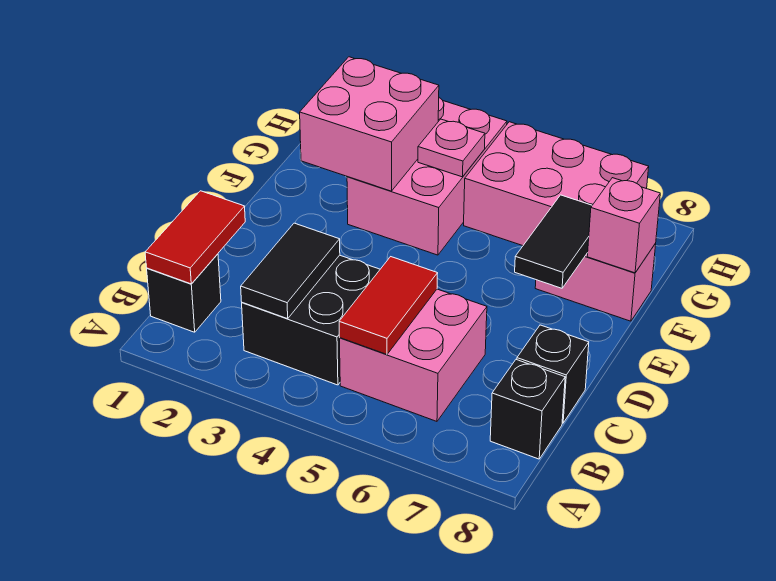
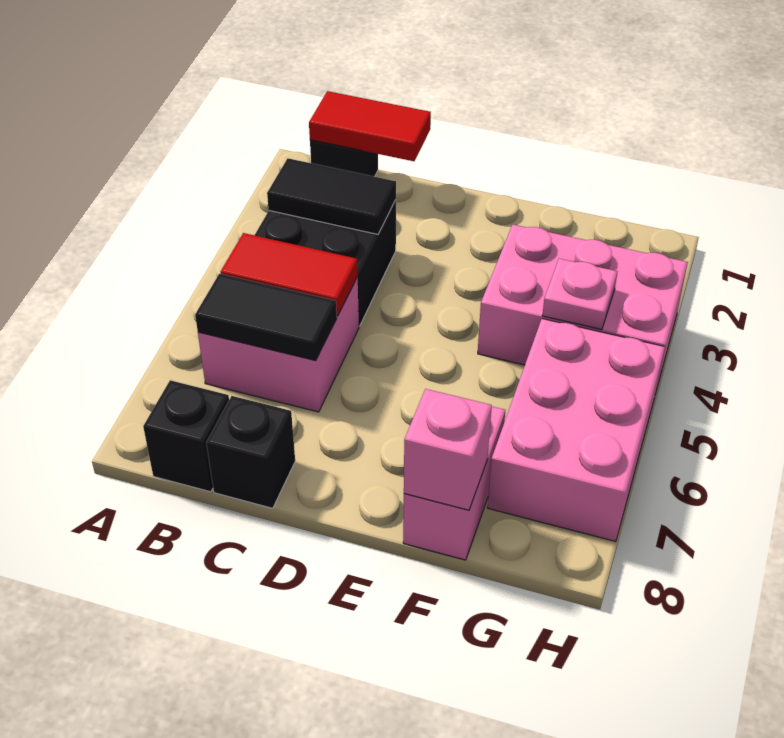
black tile E7:F7 level 2 -> black tile B6:C6 level 2
pink brick F2:G3 level 2 -> none

